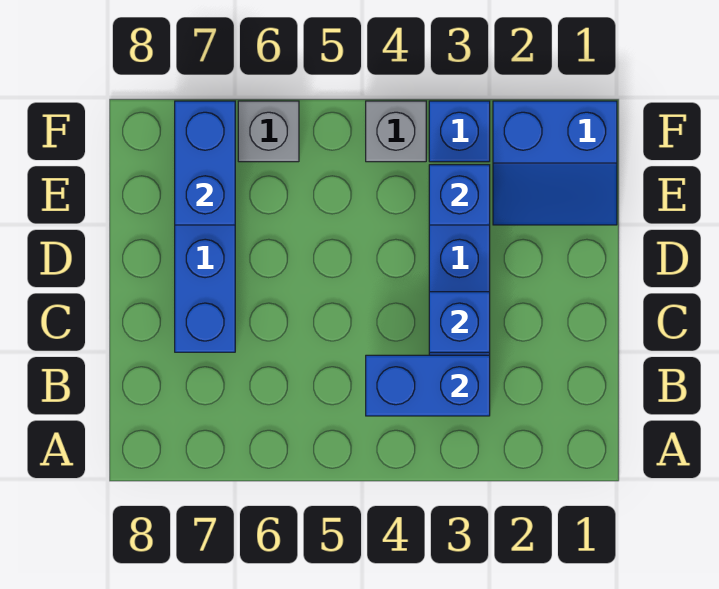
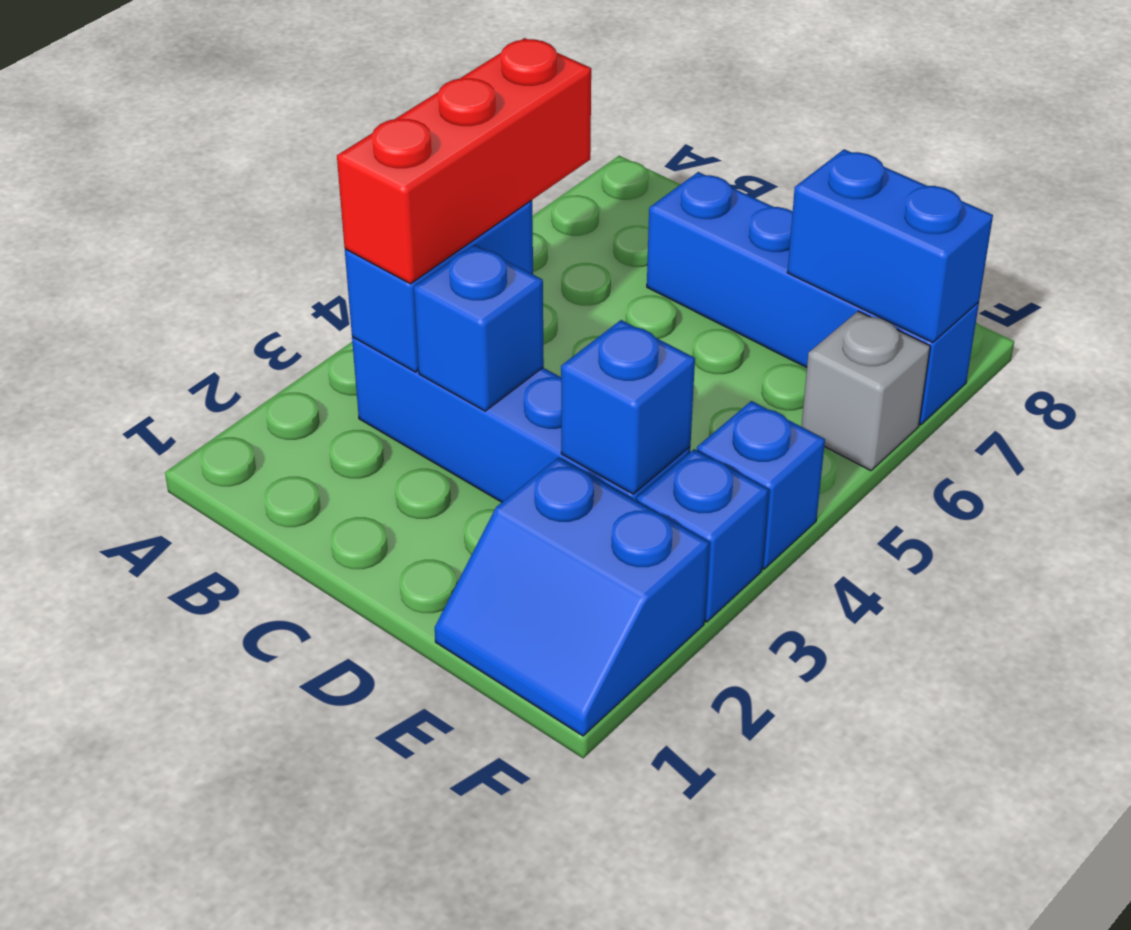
none -> red brick B3:B5 level 3
blue slope E1:F2 level 1 top F -> blue slope E1:F2 level 1 top 2
grey brick F4 level 1 -> blue brick F4 level 1

